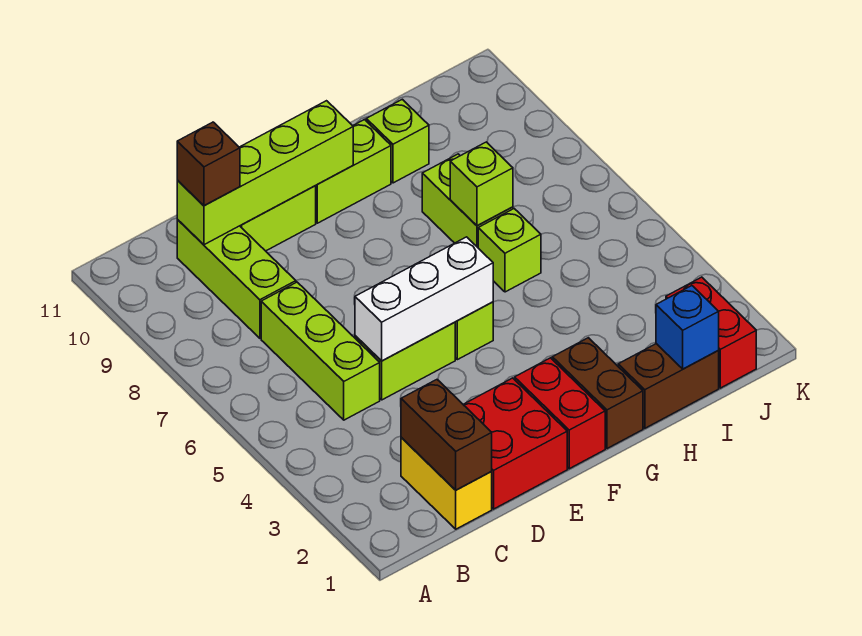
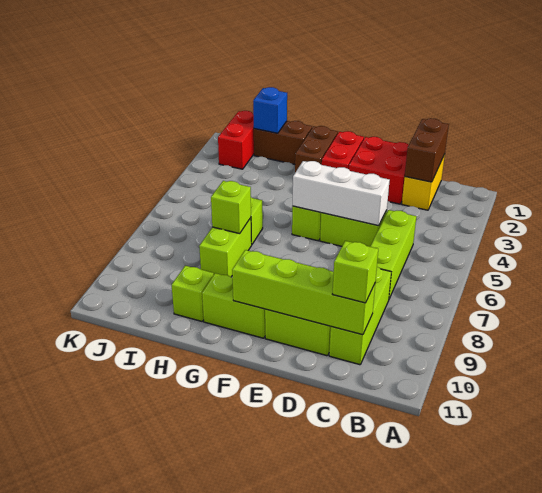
brown brick C10 level 3 -> lime brick C10 level 3

